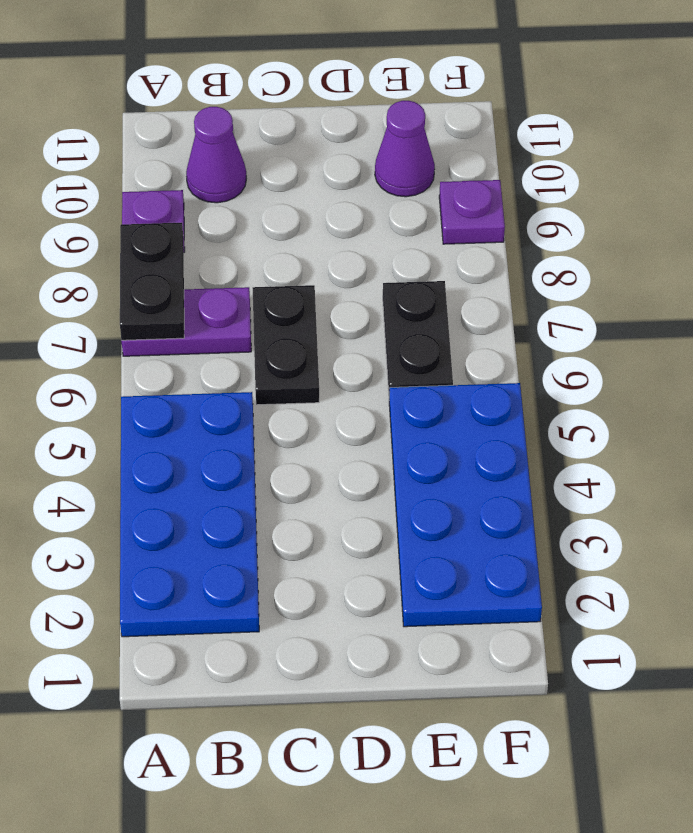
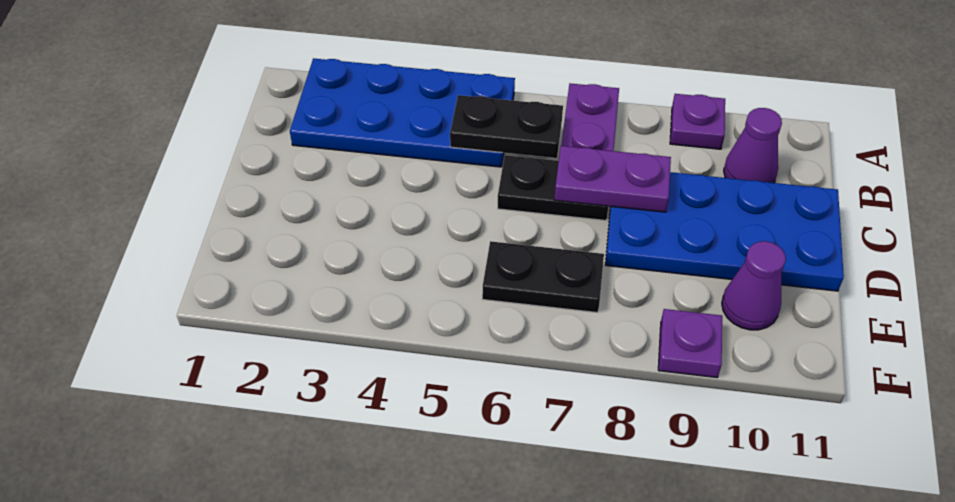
black plate A7:A8 level 2 -> black plate B5:B6 level 2
none -> purple plate C7:C8 level 2
blue plate E2:F5 level 1 -> blue plate C8:D11 level 1

